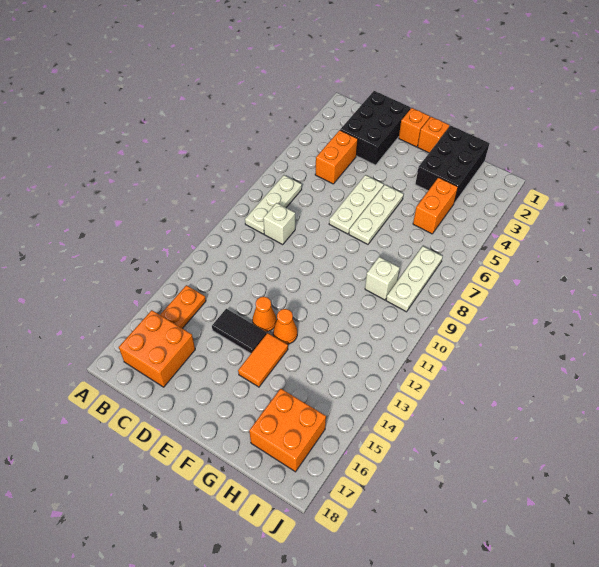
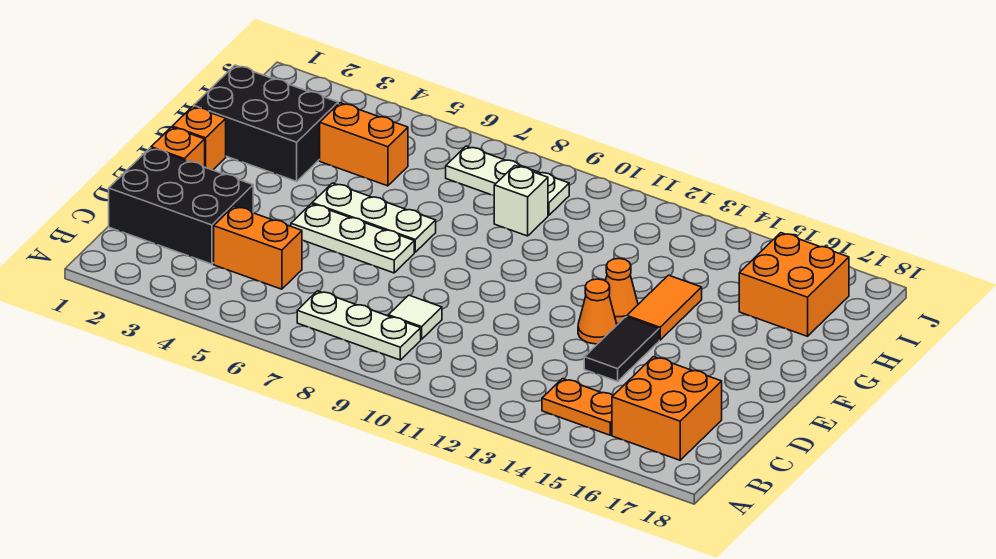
white brick C9 level 1 -> white tile C9 level 1
orange tile F14:F15 level 1 -> orange tile F14:G14 level 1

